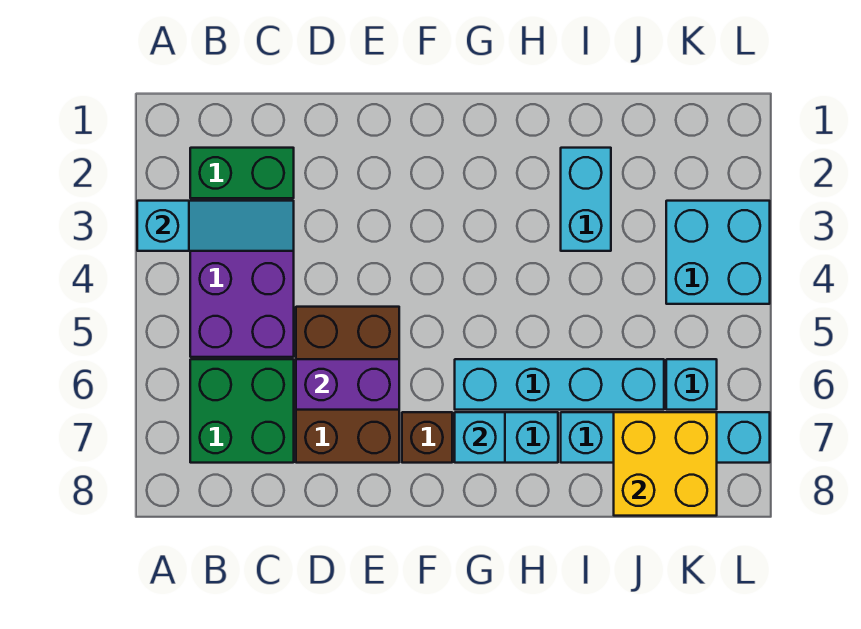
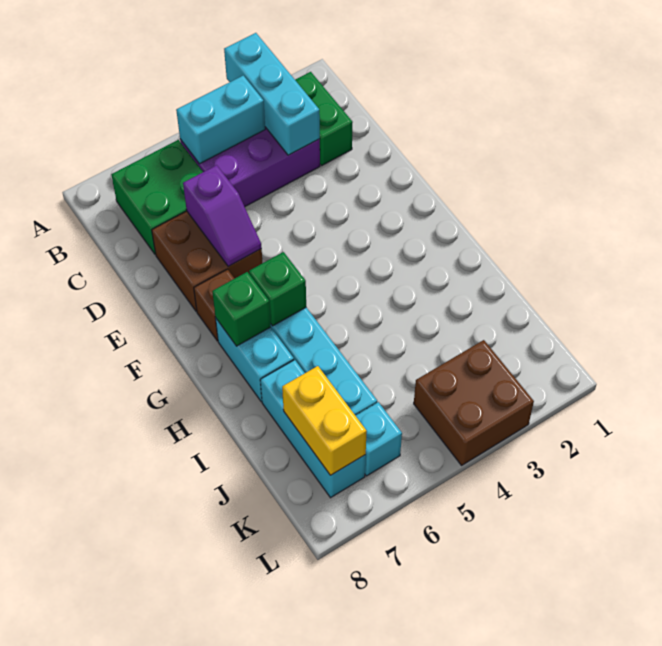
cyan slope A3:C3 level 2 top A -> cyan brick A3:C3 level 2
brown brick D5:E7 level 1 -> brown brick D6:E7 level 1
purple brick D6:E6 level 2 -> purple slope D6:E6 level 2 top D
none -> green brick G6 level 2
cyan brick G7 level 2 -> green brick G7 level 2
cyan brick I2:I3 level 1 -> cyan brick B4:B5 level 2
cyan brick I7:L7 level 1 -> cyan brick I7:K7 level 1
yellow brick J7:K8 level 2 -> yellow brick J7:K7 level 2
cyan brick K3:L4 level 1 -> brown brick K3:L4 level 1

